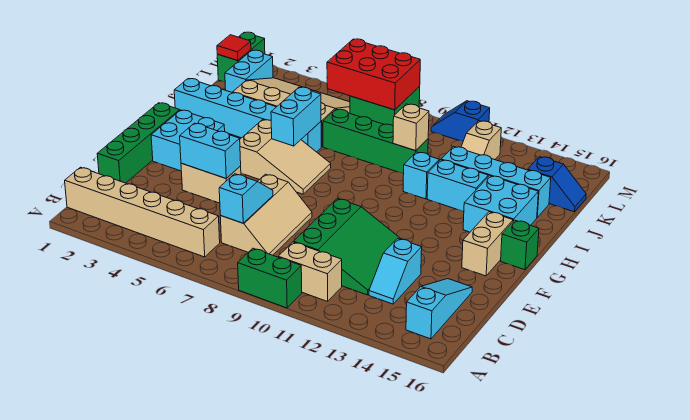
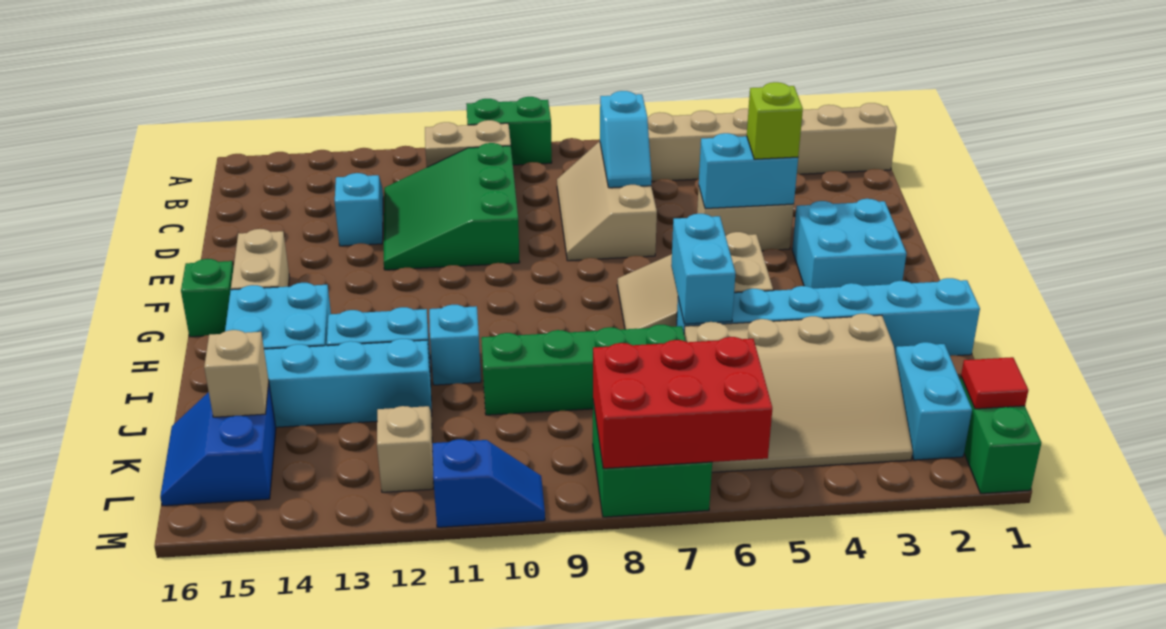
cyan slope B15:D15 level 1 top B -> none
green brick D1:G1 level 1 -> none
none -> lime brick E4 level 3
tan brick J10 level 2 -> tan brick K15 level 2
blue slope K15:K16 level 1 top 15 -> blue slope K15:L16 level 1 top 15

